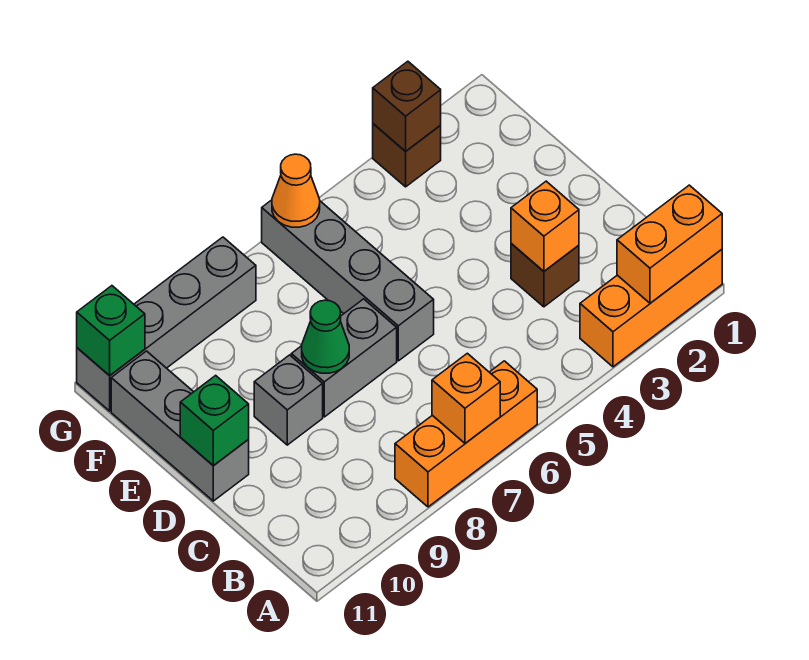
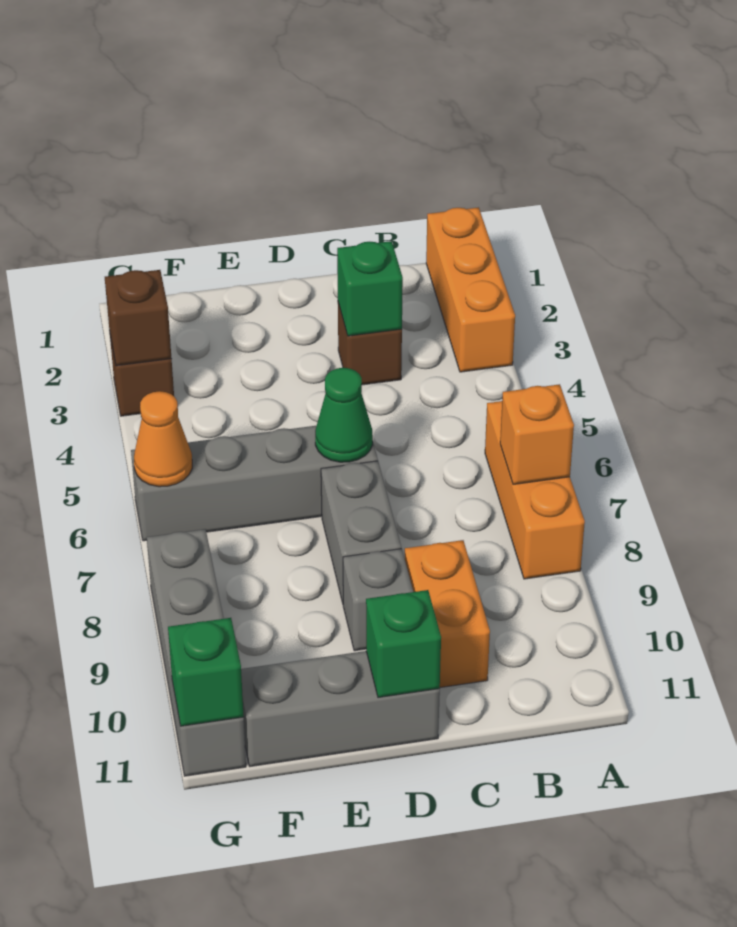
orange brick A1:A2 level 2 -> orange brick C9:C10 level 1
orange brick C3 level 2 -> green brick C3 level 2
green cone D8 level 2 -> green cone D6 level 2

